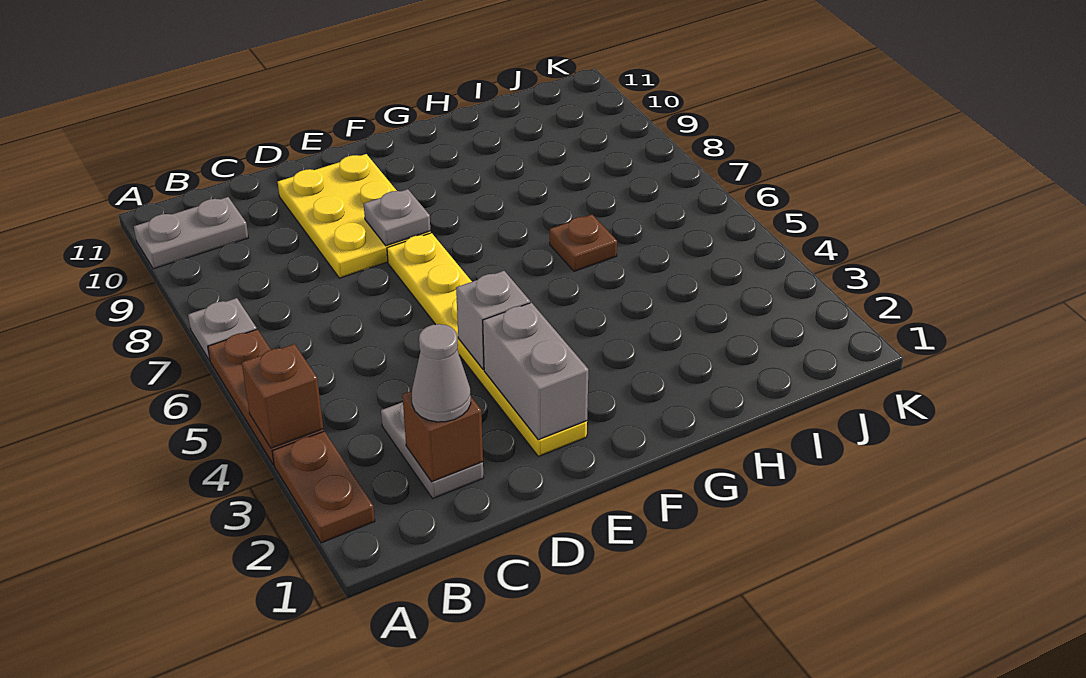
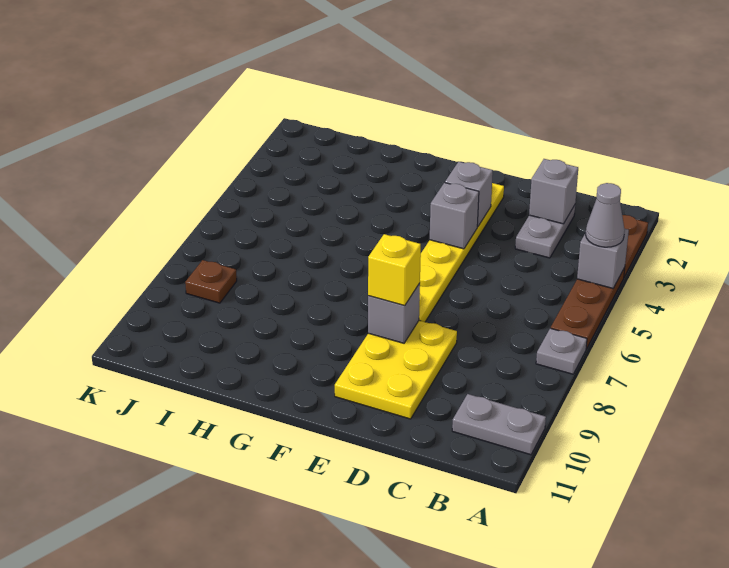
brown brick A4 level 2 -> grey brick A4 level 2
brown brick C2 level 2 -> grey brick C2 level 2
grey cone C2 level 3 -> grey cone A4 level 3
grey brick E2:E3 level 2 -> grey brick E3 level 2
grey plate E8 level 2 -> grey brick E8 level 2
none -> yellow brick E8 level 3
brown plate H6 level 1 -> brown plate J8 level 1

